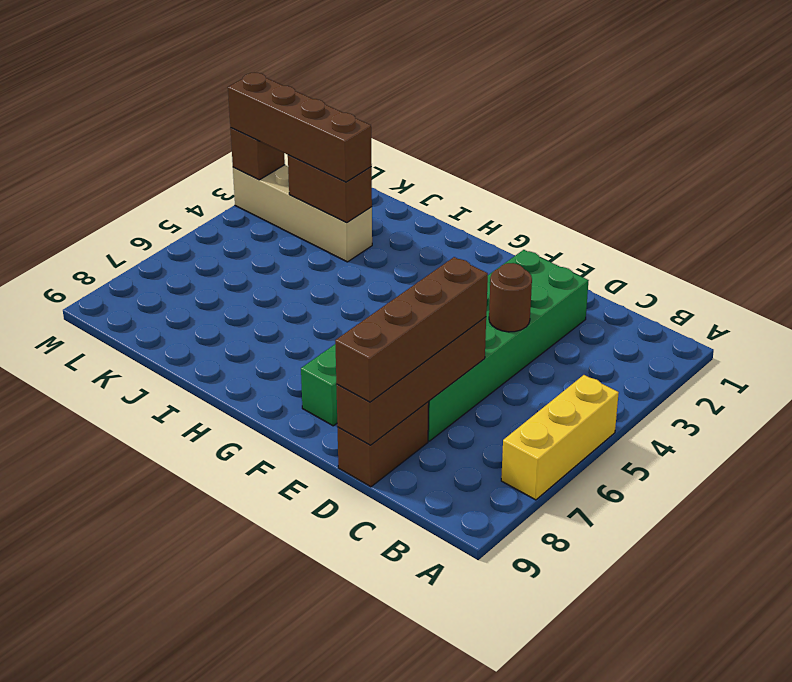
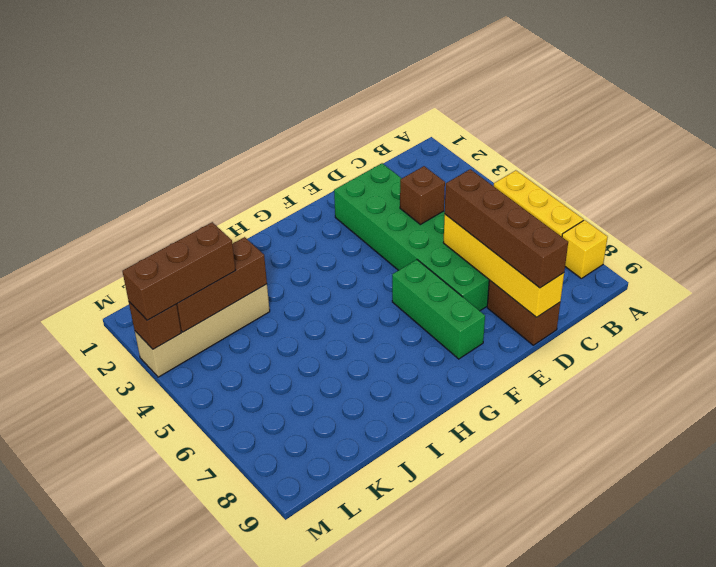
none -> yellow brick A8 level 1
brown round brick D4 level 2 -> brown brick D4 level 2
brown brick D6:D9 level 2 -> yellow brick D6:D9 level 2
brown brick J3:K3 level 2 -> brown brick J3:L3 level 2
brown brick J3:M3 level 3 -> brown brick K3:M3 level 3

